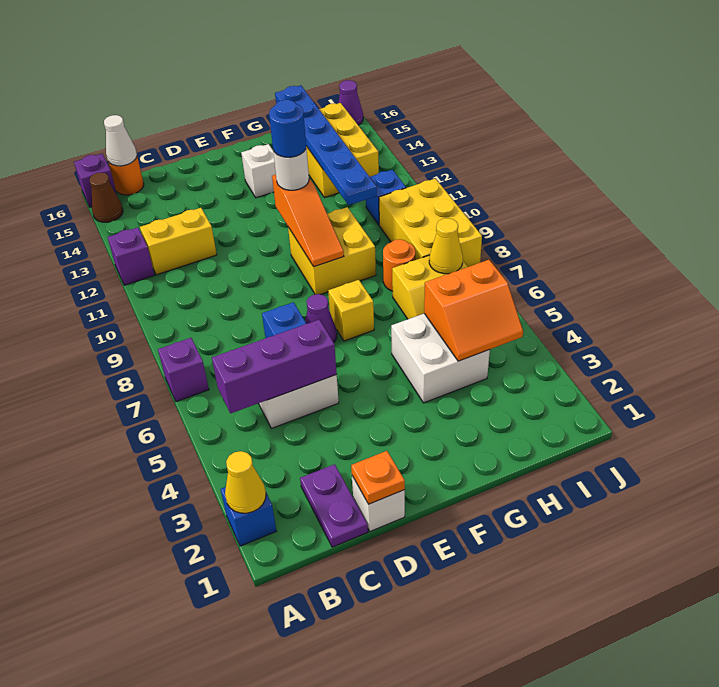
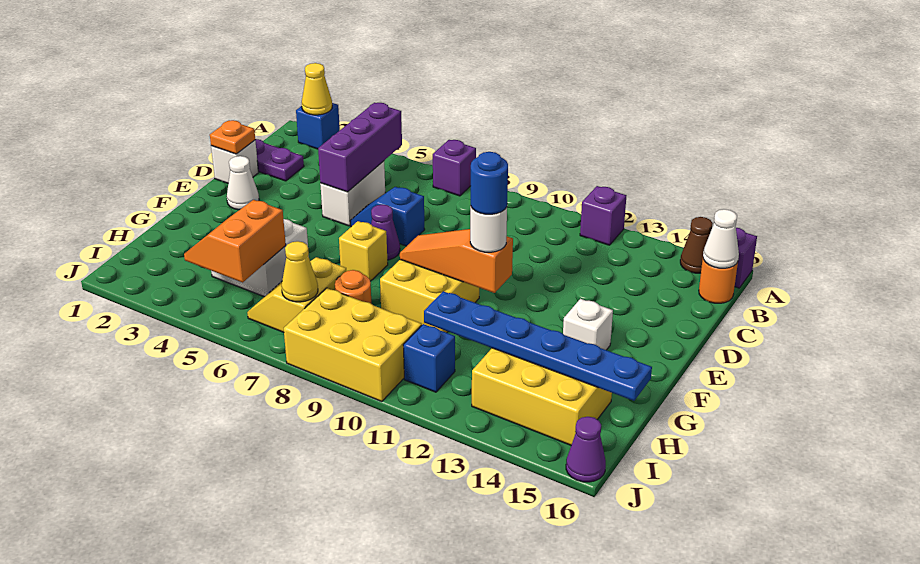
yellow brick B12:C12 level 1 -> none
none -> white cone E2 level 1

